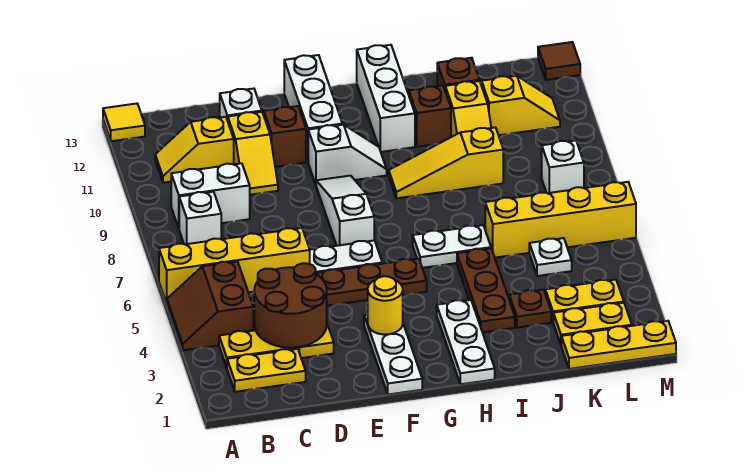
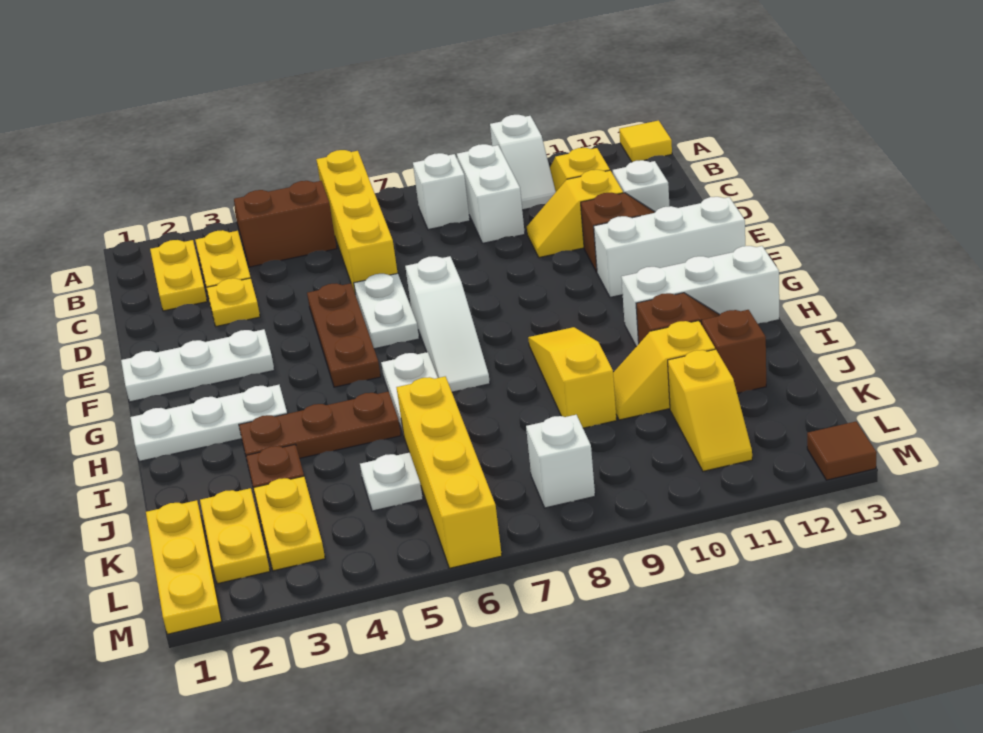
brown round brick C3:D4 level 2 -> none
yellow round brick F3 level 2 -> none
white slope F7:F9 level 1 top 7 -> white slope F7:H7 level 1 top F
white slope F10:G10 level 1 top F -> white slope A10:B10 level 1 top A

